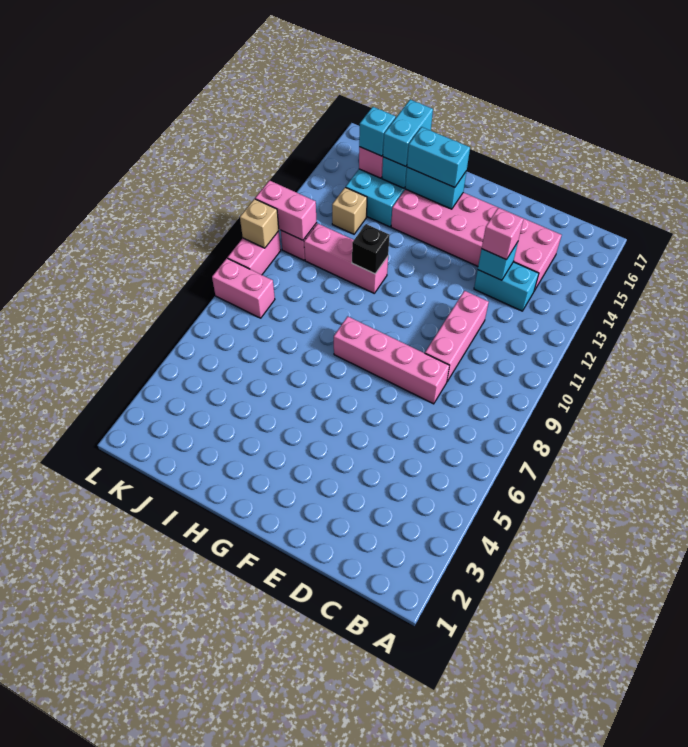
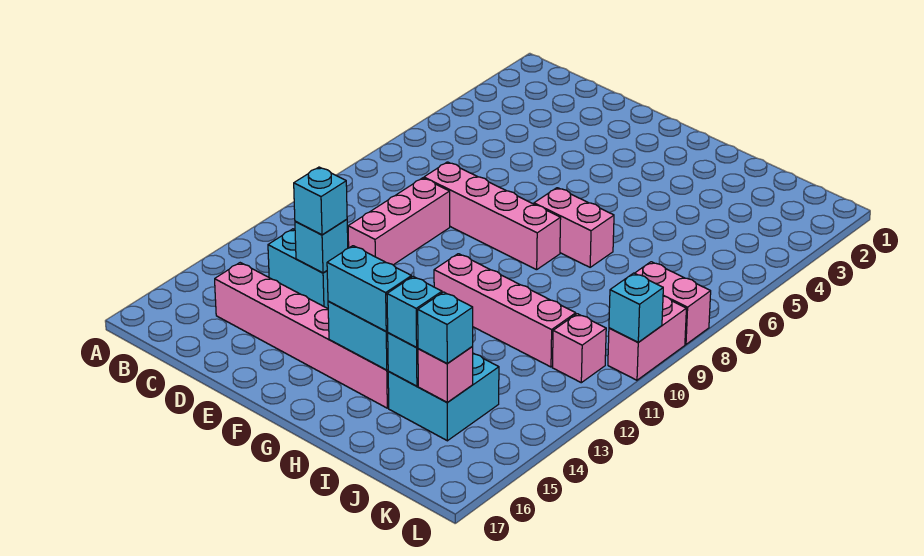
pink brick C14:H15 level 1 -> pink brick C15:H15 level 1
pink brick D13 level 3 -> cyan brick D13 level 3
pink brick H11:J11 level 1 -> pink brick G11:J11 level 1
black brick H11 level 2 -> none
cyan brick I15:I16 level 3 -> cyan brick I15 level 3
tan brick J13 level 1 -> none
pink brick K11:L11 level 2 -> pink brick G7:H7 level 1
tan brick L10 level 2 -> cyan brick L10 level 2

